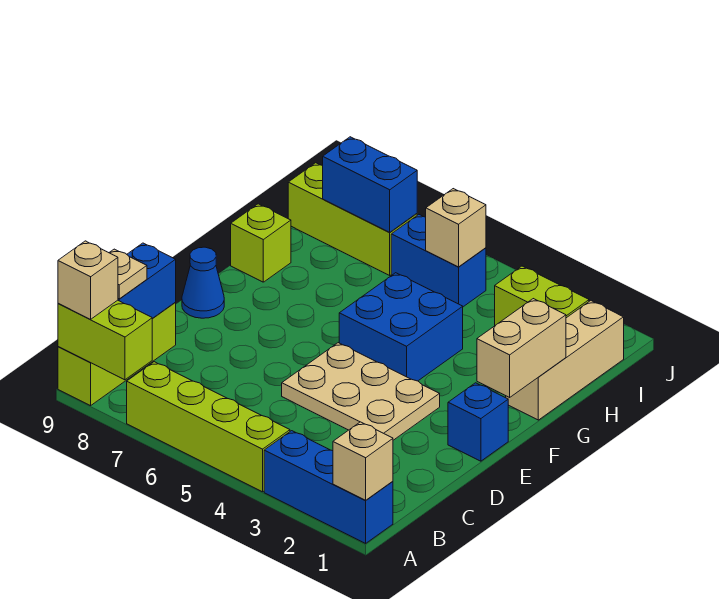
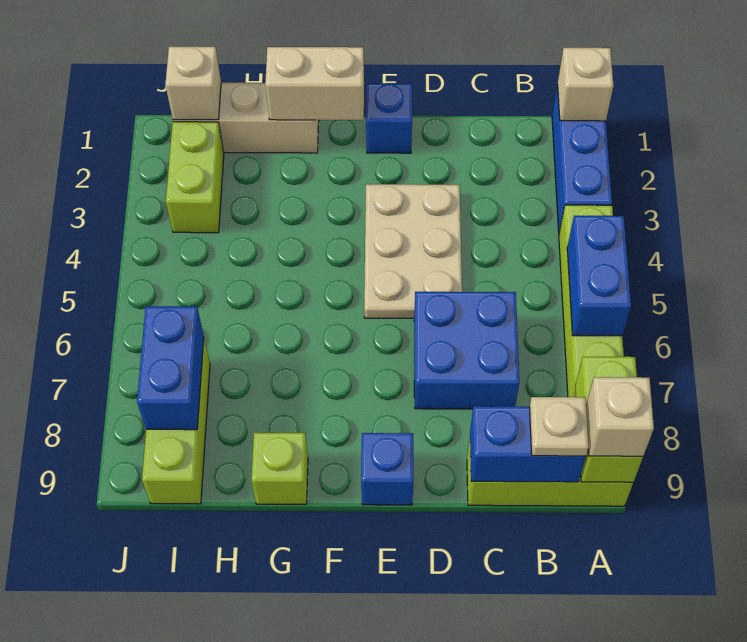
blue cone E9 level 1 -> blue brick E9 level 1
blue brick F4:G5 level 1 -> blue brick C6:D7 level 1
blue brick I5:I6 level 1 -> blue brick A5:A6 level 2
tan brick I5 level 2 -> tan brick I1 level 2

